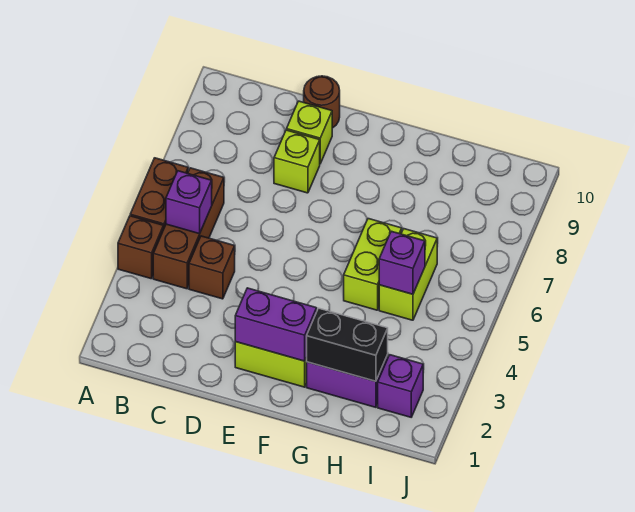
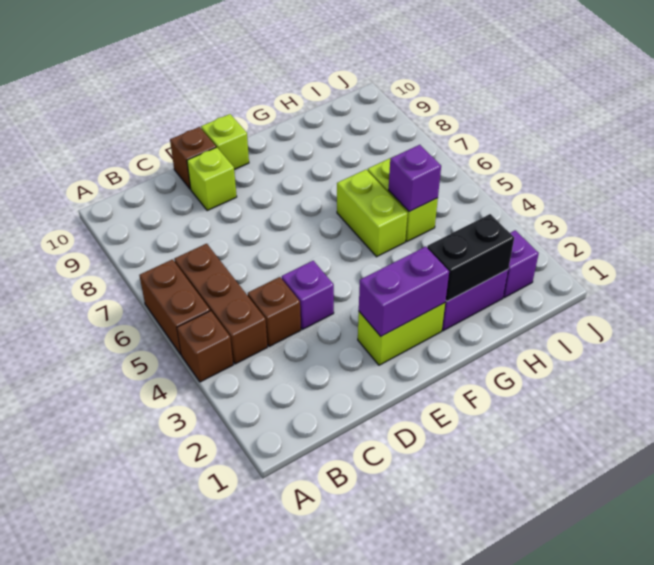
purple brick B5 level 2 -> purple brick D4 level 1
lime brick D8 level 1 -> lime brick E10 level 1
brown round brick D10 level 1 -> brown brick D10 level 1

